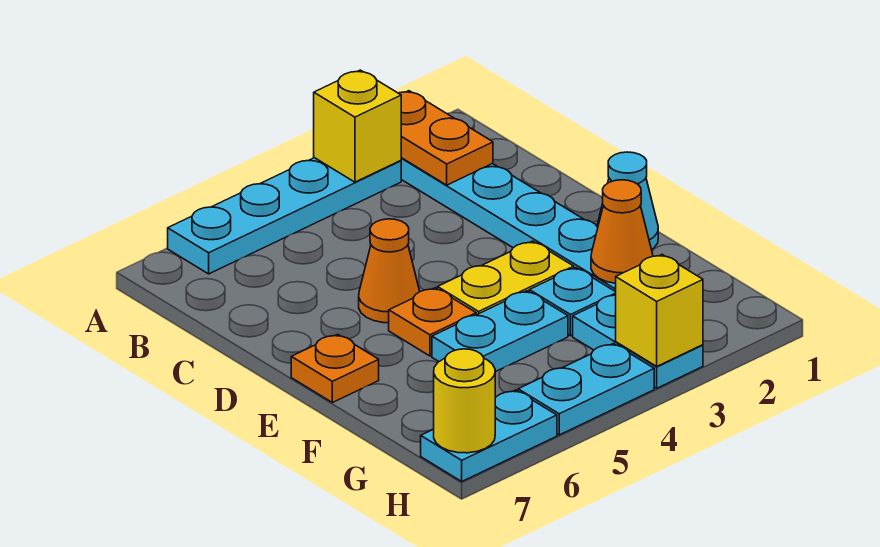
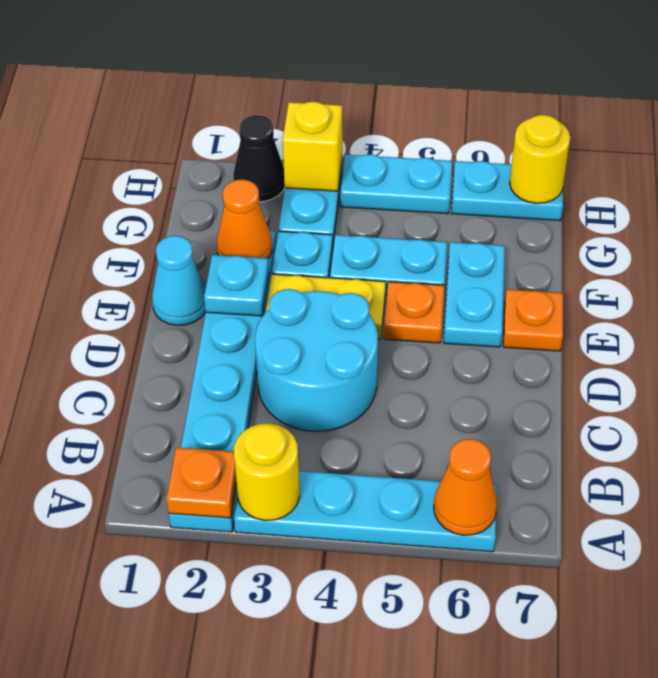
orange plate A2:B2 level 2 -> orange plate A2 level 2
yellow brick A3 level 2 -> yellow round brick A3 level 2
none -> cyan round brick C3:D4 level 1
orange cone D5 level 1 -> orange cone A6 level 2
none -> cyan plate E2 level 2
none -> cyan plate E6:F6 level 1
none -> black cone H2 level 1

